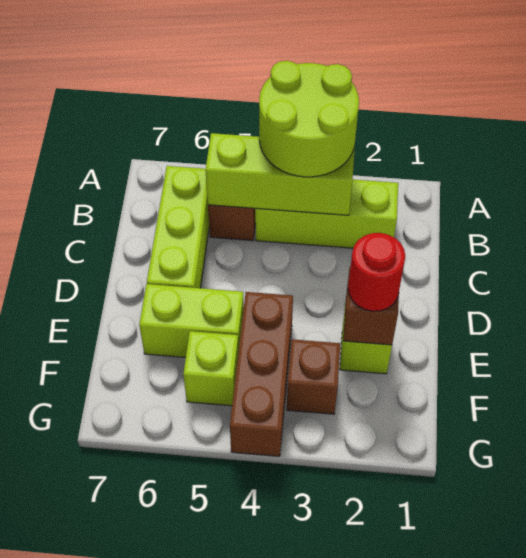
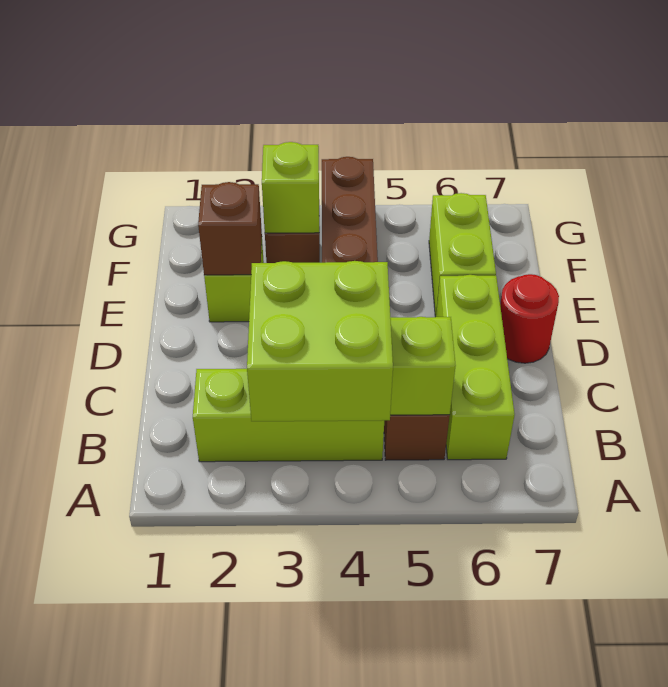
lime round brick A3:B4 level 3 -> lime brick A3:B4 level 3
red round brick E2 level 3 -> red round brick D7 level 1
lime brick E5:E6 level 1 -> lime brick E6:F6 level 1
lime brick F5 level 1 -> lime brick F3 level 2

